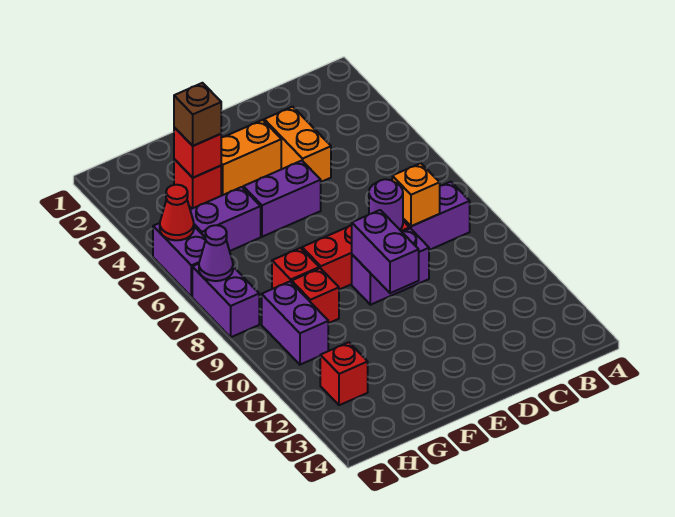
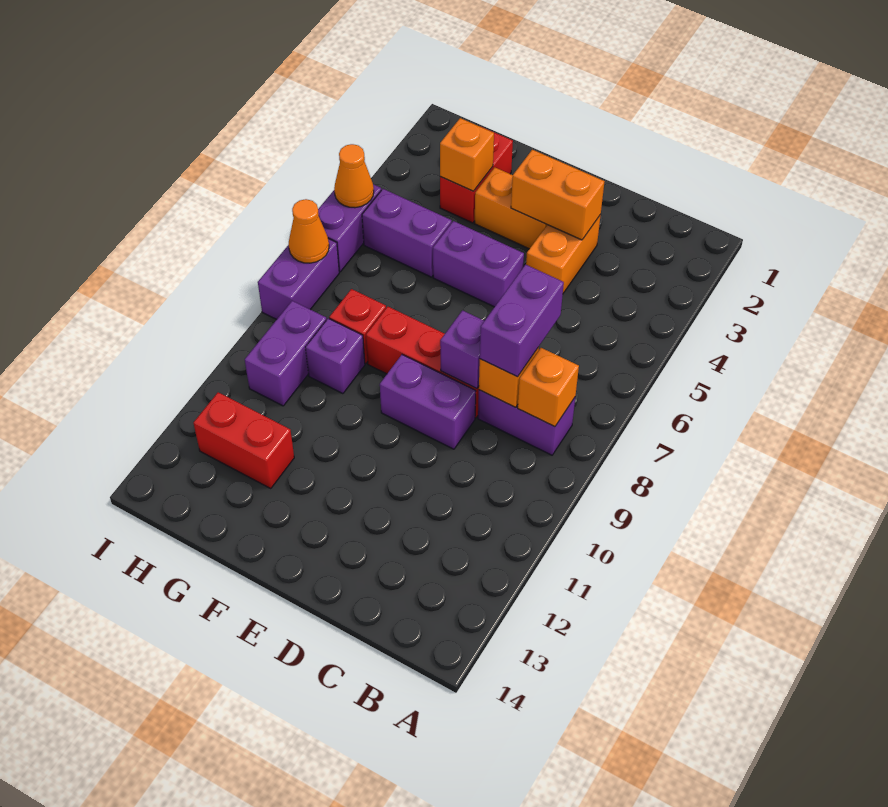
none -> orange brick B8 level 2
none -> orange brick D3:E3 level 2
purple round brick D8 level 2 -> purple brick D8 level 2
purple brick E9:E10 level 2 -> purple brick C7:C8 level 3
red brick G3 level 1 -> red brick G2:G3 level 1
red brick G3 level 2 -> orange brick G3 level 2
brown brick G3 level 3 -> none
red brick G9 level 1 -> purple brick G9 level 1
red brick H12 level 1 -> red brick G12:H12 level 1
red cone I5 level 2 -> orange cone I5 level 2
purple cone I7 level 2 -> orange cone I7 level 2

